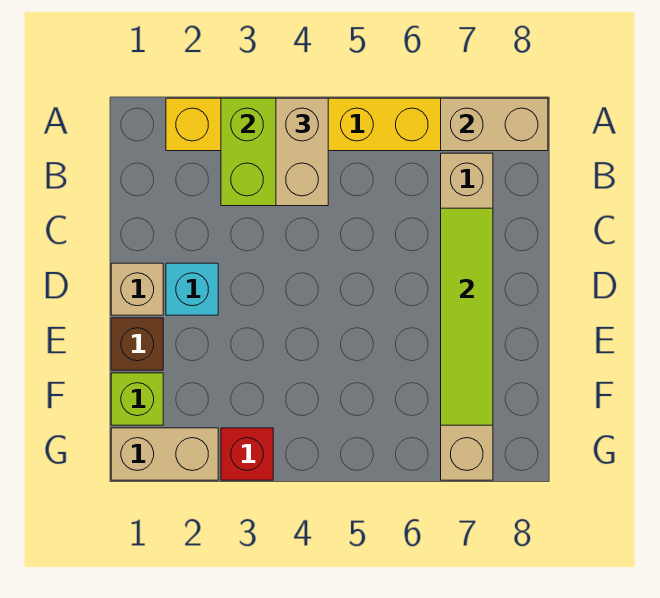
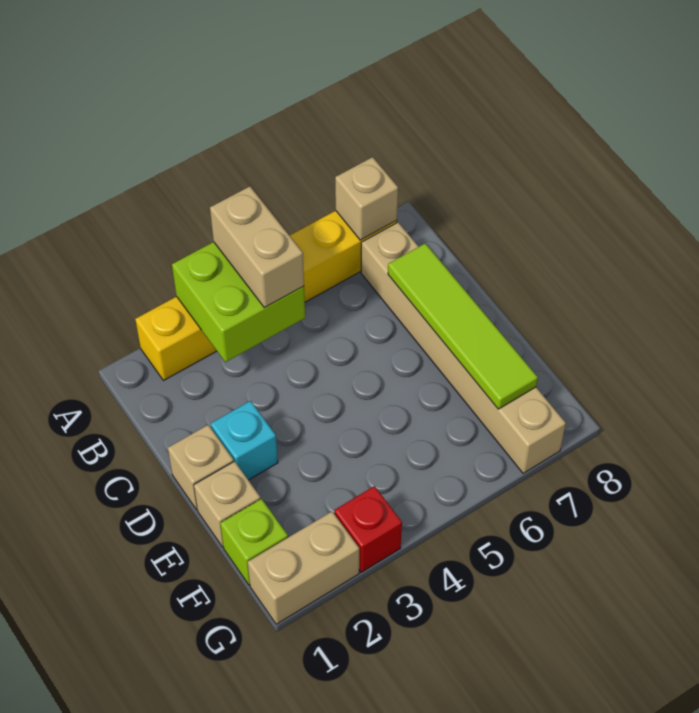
tan brick A7:A8 level 2 -> tan brick A7 level 2
brown brick E1 level 1 -> tan brick E1 level 1

